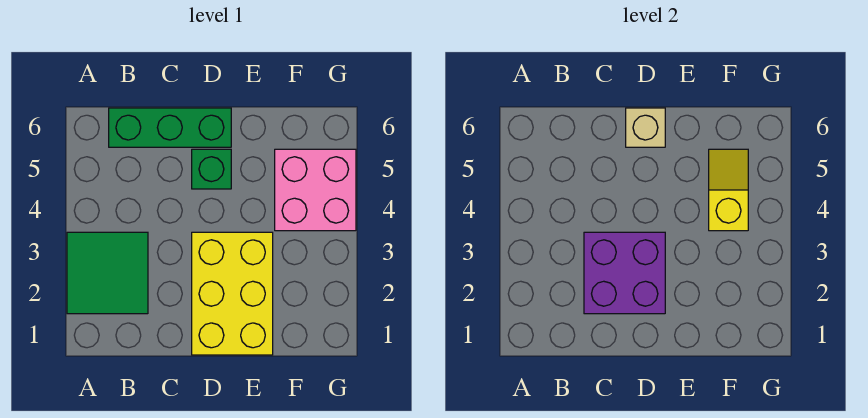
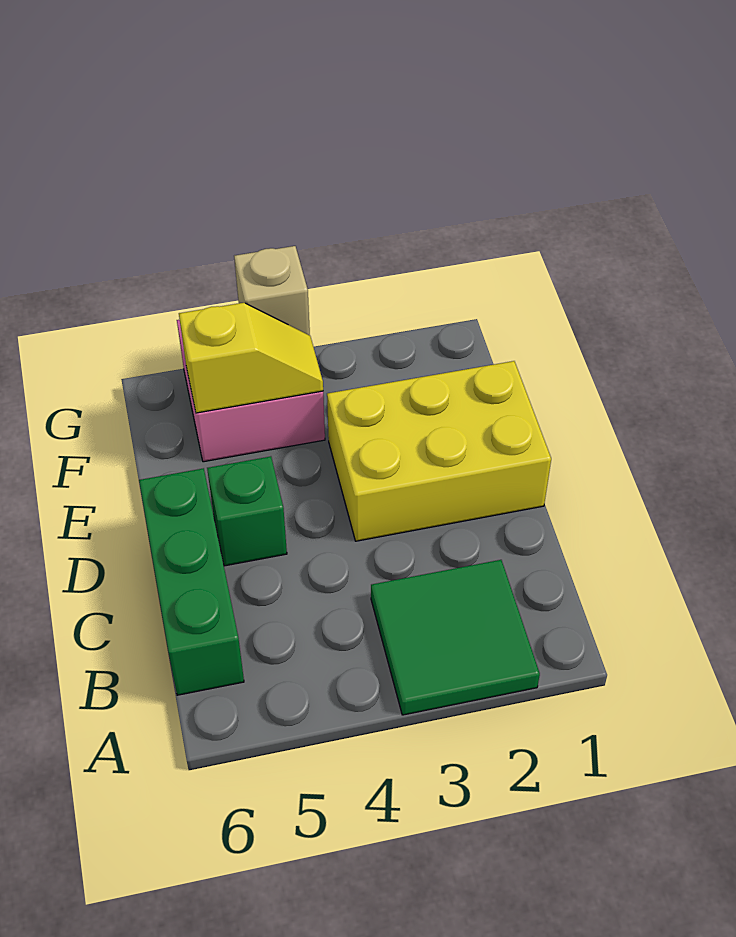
purple brick C2:D3 level 2 -> none
tan brick D6 level 2 -> tan brick G4 level 2
yellow slope F4:F5 level 2 top 4 -> yellow slope F4:F5 level 2 top 5

